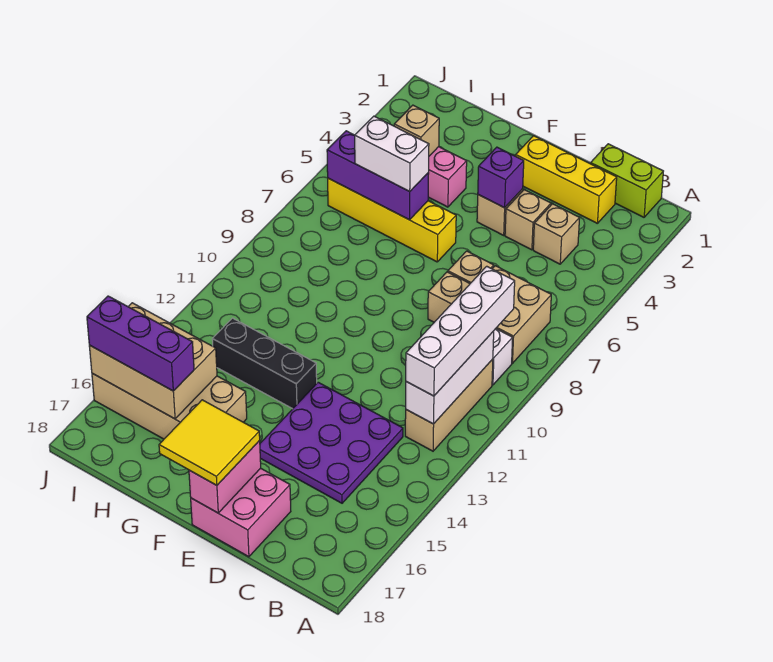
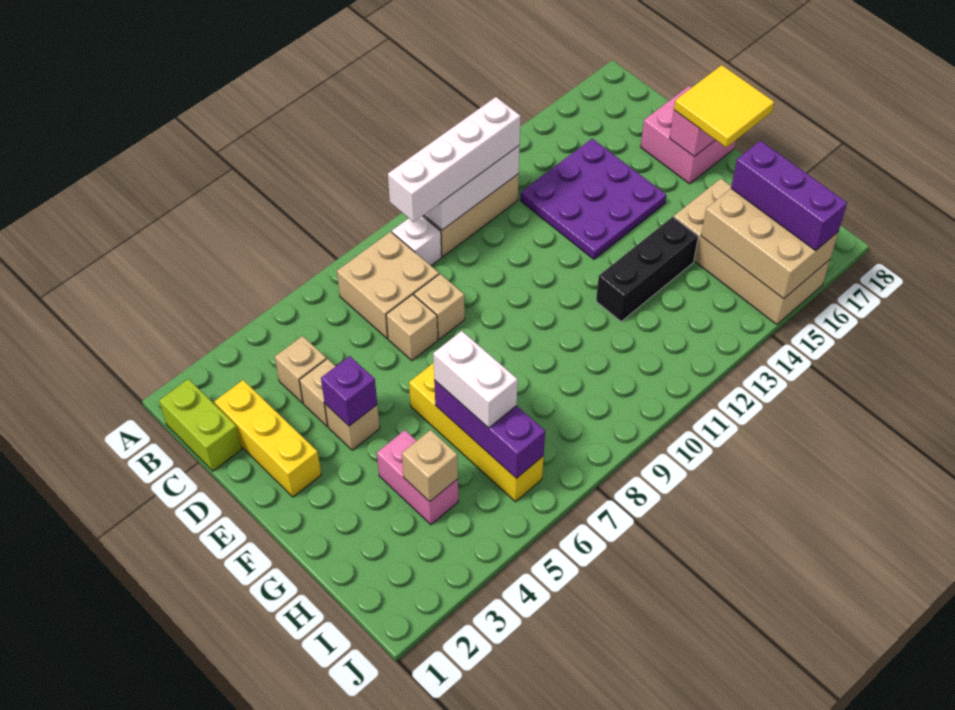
black brick F13:H13 level 1 -> black brick G12:G14 level 1

